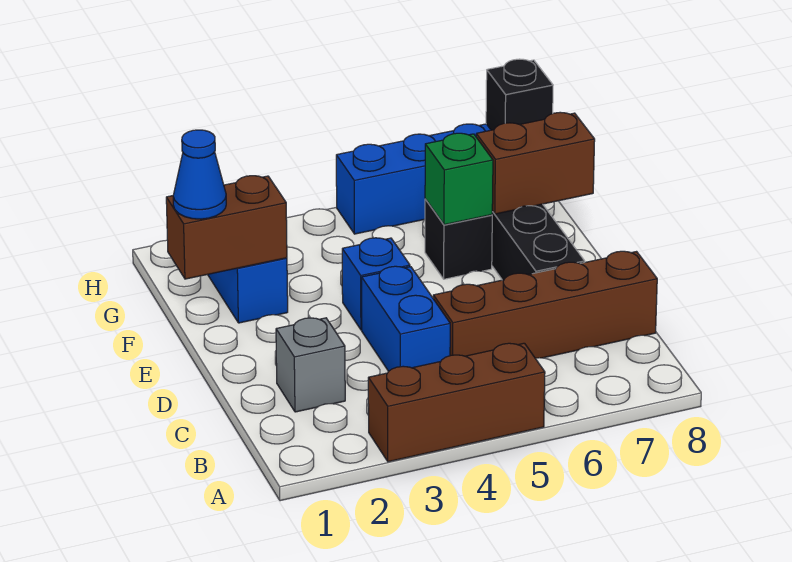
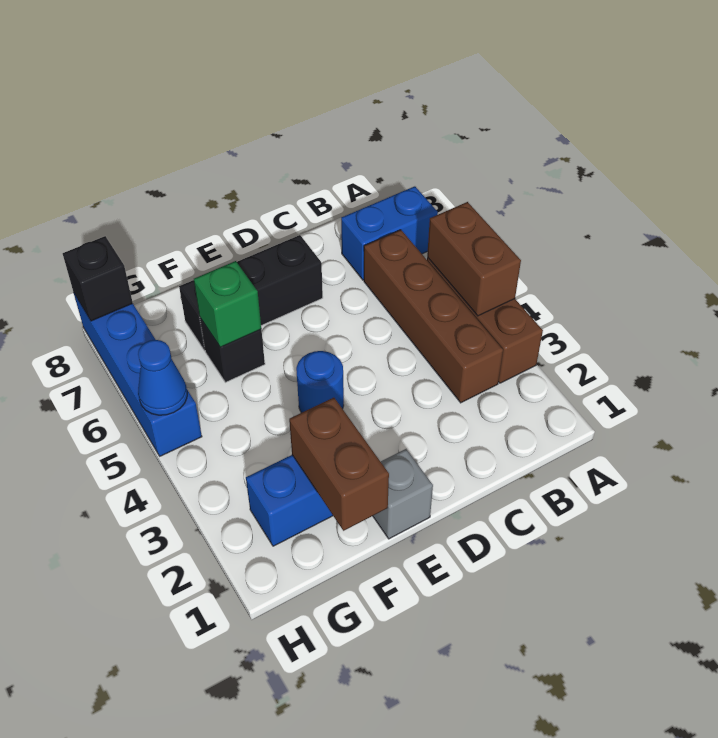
grey brick C2 level 1 -> grey brick E1 level 1
blue brick C4:D4 level 1 -> blue brick A7:B7 level 1
brown brick C5:C8 level 1 -> brown brick B3:B6 level 1
blue brick E4 level 1 -> blue round brick E4 level 1
blue cone F1 level 3 -> blue cone H5 level 2
brown brick F7:F8 level 2 -> brown brick A4:A5 level 2

